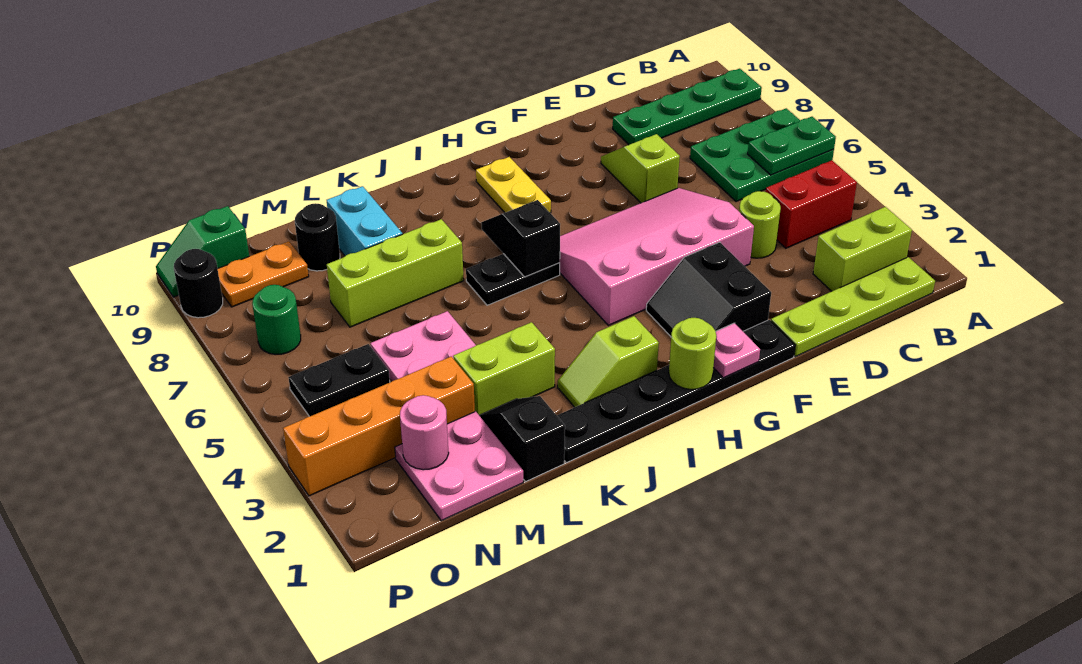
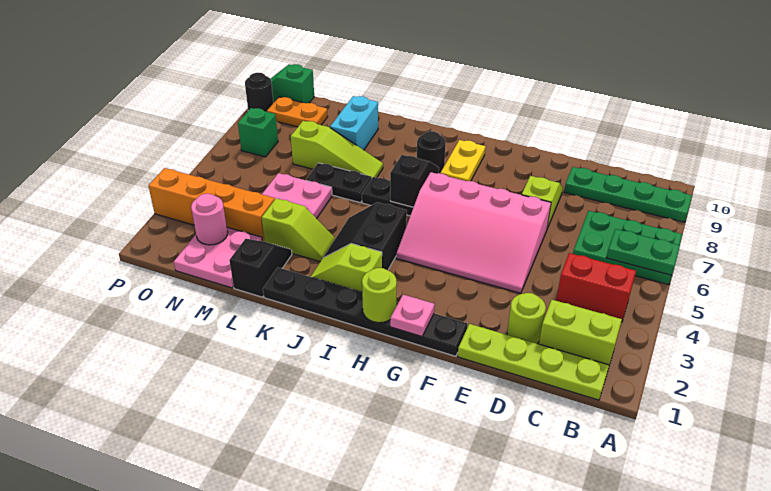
lime round brick D4 level 1 -> lime round brick D2 level 1
pink slope E4:H6 level 1 top 4 -> pink slope E4:H6 level 1 top 6
black slope F2:G3 level 1 top F -> black slope I3:J4 level 1 top I
lime brick K3:L3 level 1 -> lime slope K3:L3 level 1 top L
lime brick K7:M7 level 1 -> lime slope K7:M7 level 1 top M
black round brick M9 level 1 -> black round brick I8 level 1
black plate N5:O5 level 1 -> black plate K6:L6 level 1
green round brick O7 level 1 -> green brick O7 level 1

